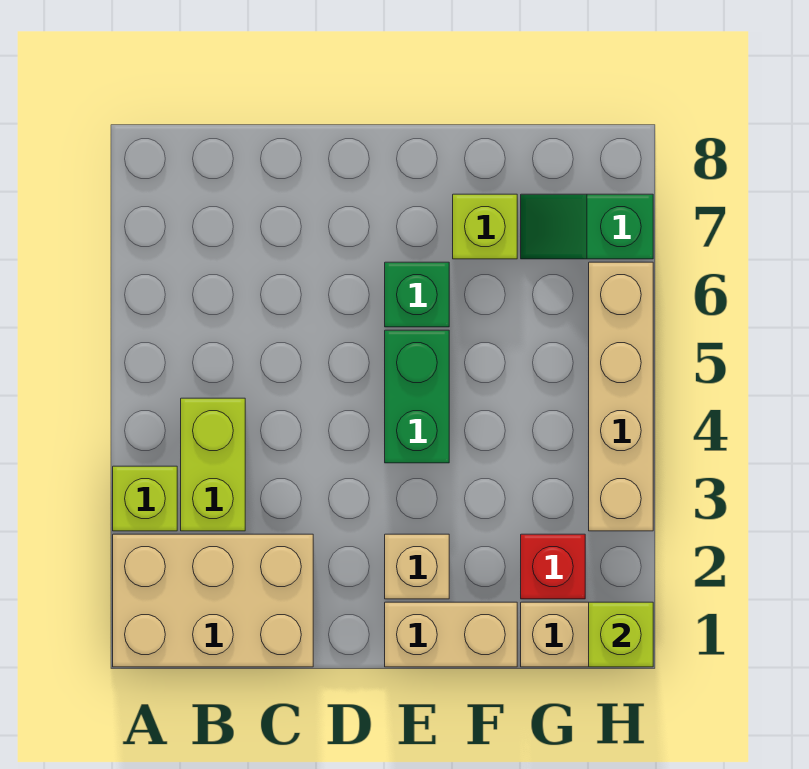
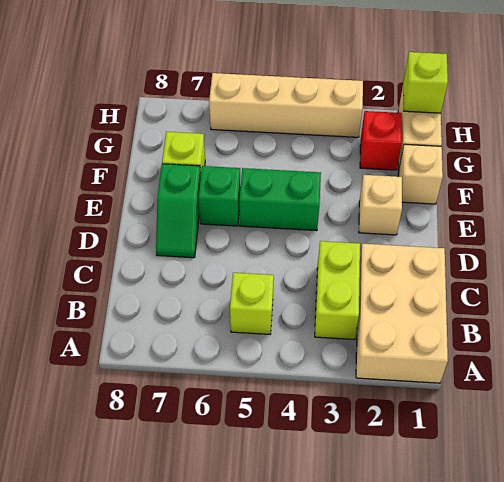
lime brick A3 level 1 -> lime brick B5 level 1
lime brick B3:B4 level 1 -> lime brick B3:C3 level 1
tan brick E1:F1 level 1 -> tan brick F1 level 1
green slope G7:H7 level 1 top H -> green slope D7:E7 level 1 top E

